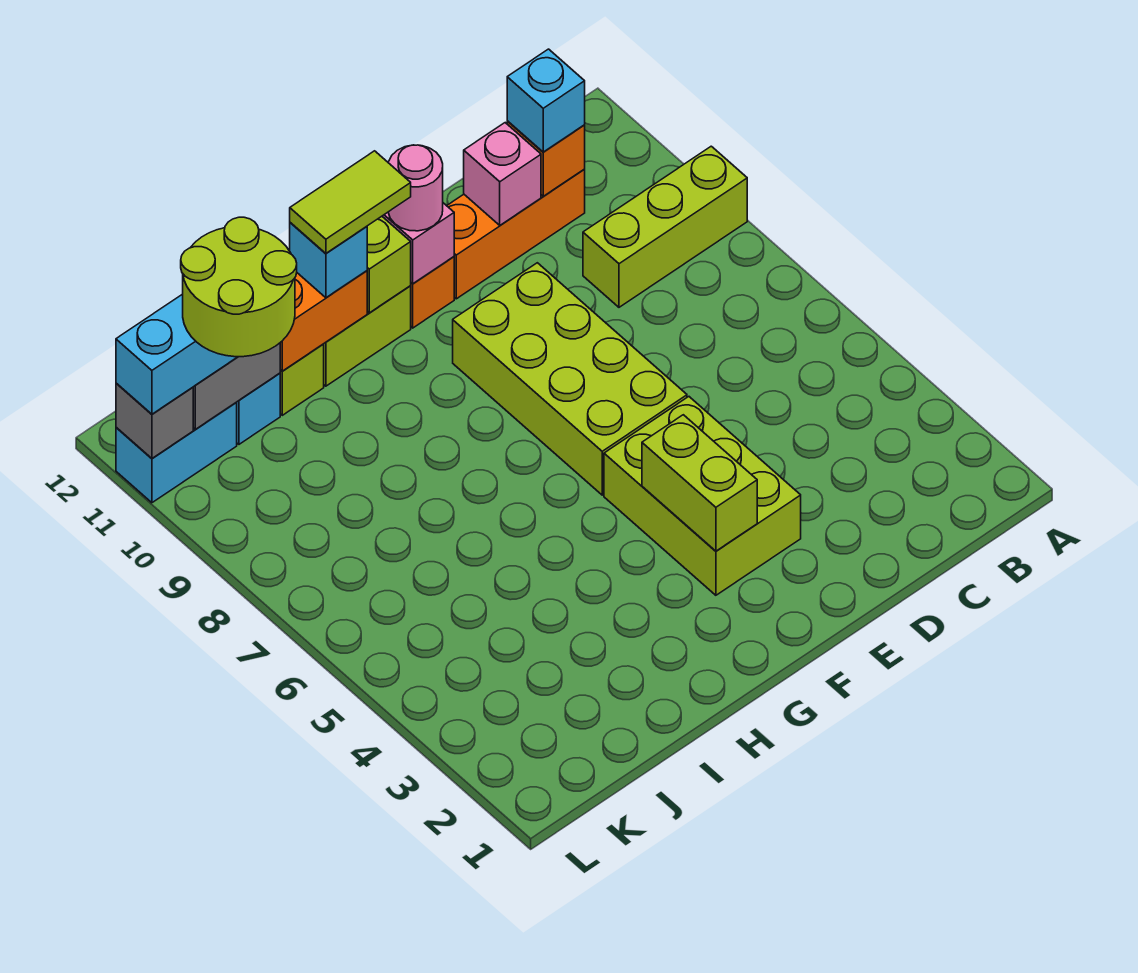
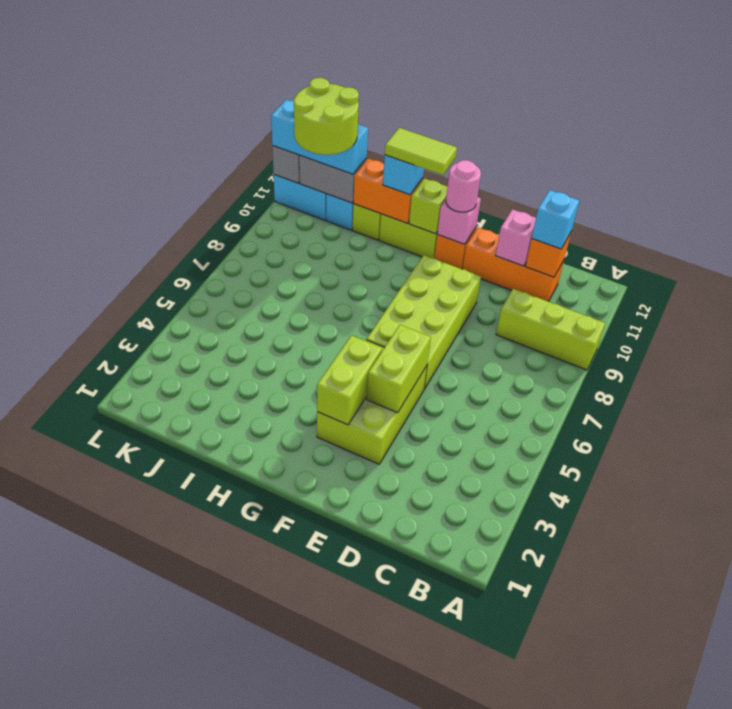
none -> lime brick E4:E5 level 2

